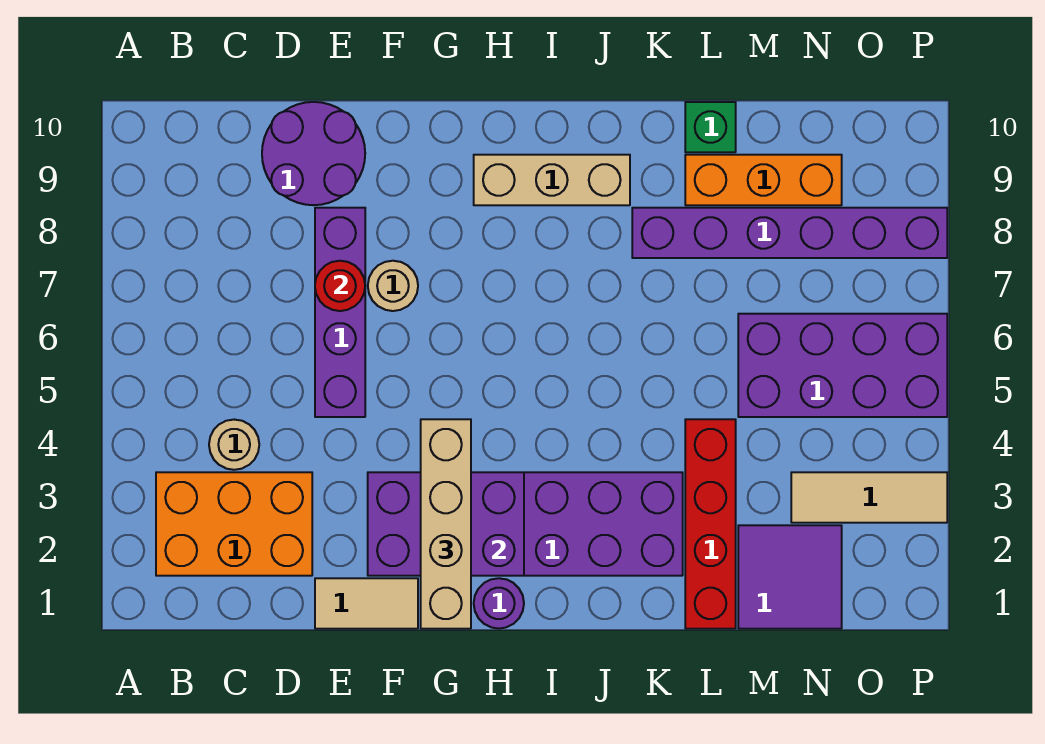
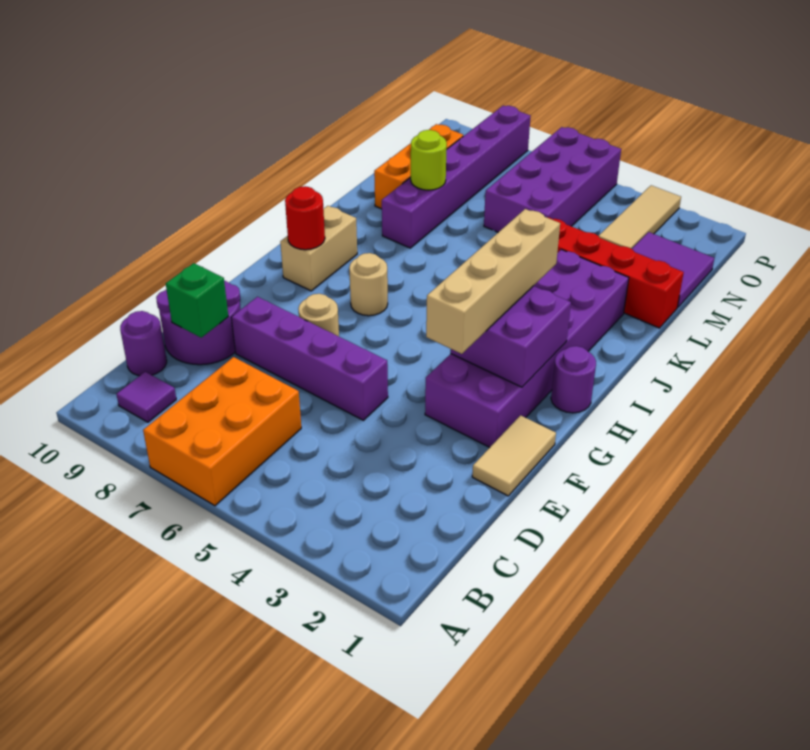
orange brick B2:D3 level 1 -> orange brick A6:C7 level 1
none -> purple tile B9 level 1
tan round brick C4 level 1 -> tan round brick H7 level 1
none -> purple round brick C10 level 1
red round brick E7 level 2 -> red round brick H9 level 2
tan brick G1:G4 level 3 -> tan brick F3:I3 level 3
tan brick H9:J9 level 1 -> tan brick H9:I9 level 1
none -> lime round brick L8 level 2
green brick L10 level 1 -> green brick D9 level 2

